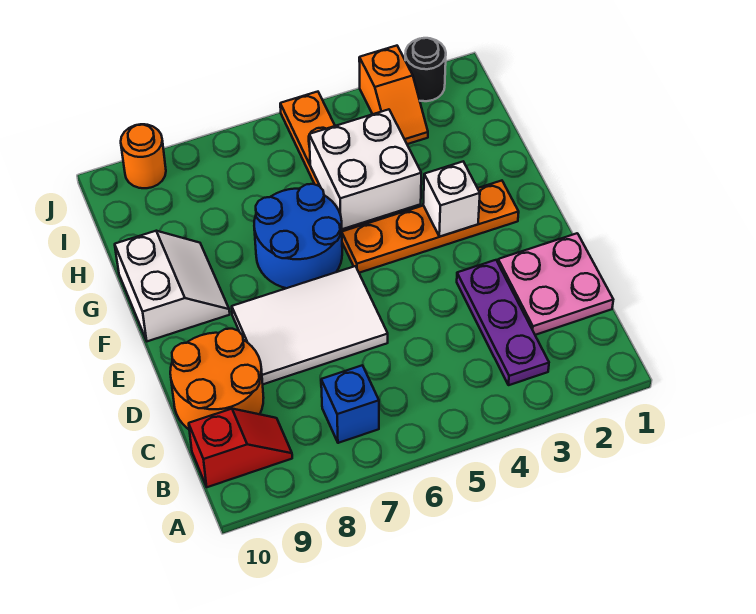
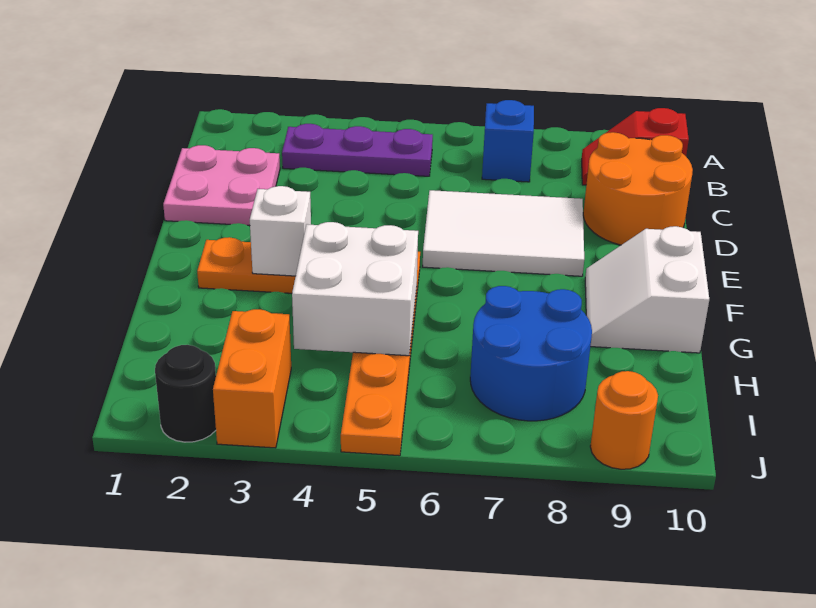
purple plate B3:D3 level 1 -> purple plate B3:B5 level 1
blue round brick F6:G7 level 1 -> blue round brick H7:I8 level 1
orange slope I3:J3 level 1 top J -> orange brick I3:J3 level 1

